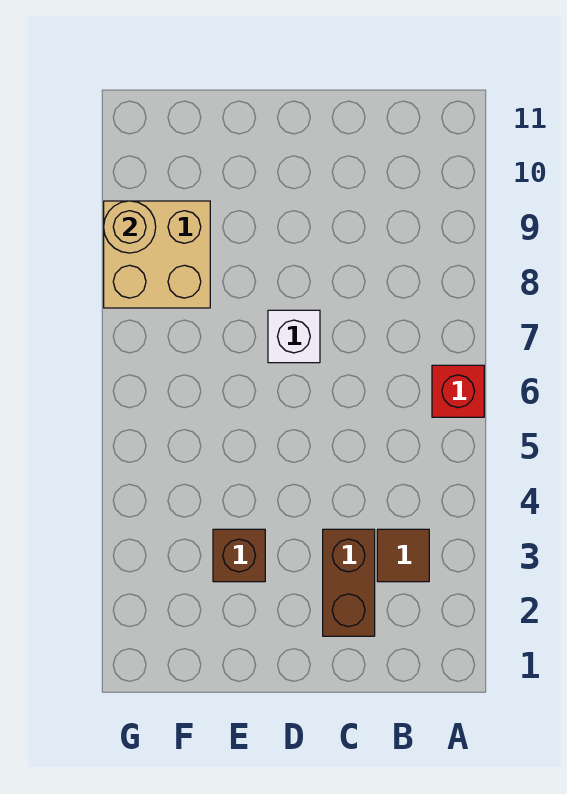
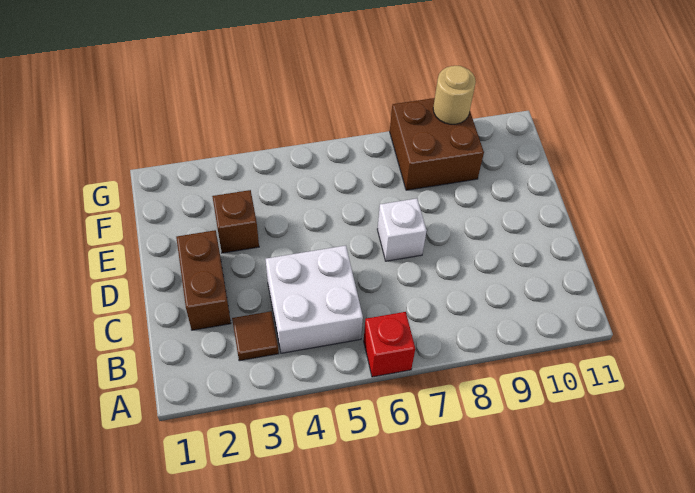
none -> white brick B4:C5 level 1
brown brick C2:C3 level 1 -> brown brick C2:D2 level 1
tan brick F8:G9 level 1 -> brown brick F8:G9 level 1

